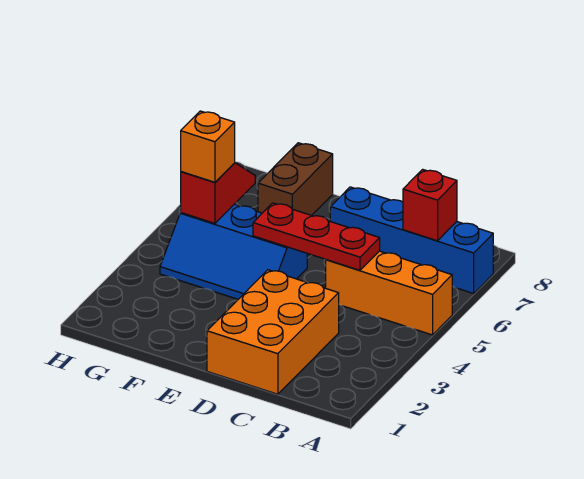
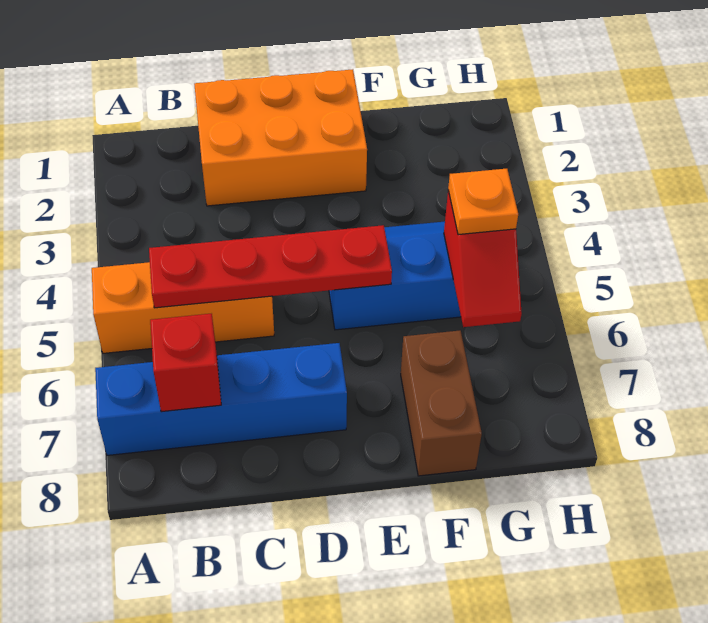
orange brick C1:D3 level 1 -> orange brick C1:E2 level 1
red plate C5:E5 level 2 -> red plate B5:E5 level 2
orange brick G5 level 3 -> orange plate G5 level 3

